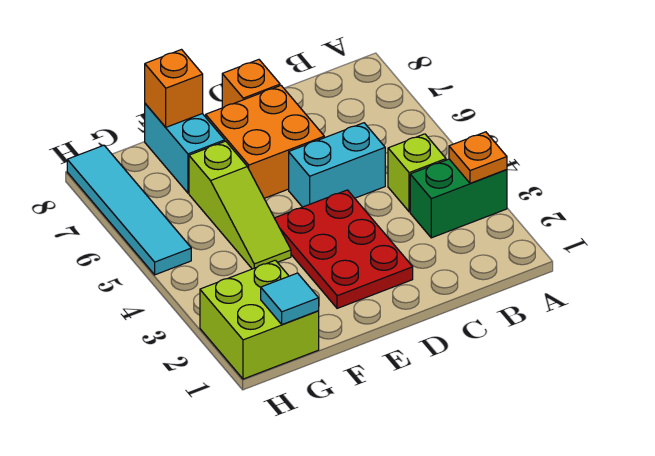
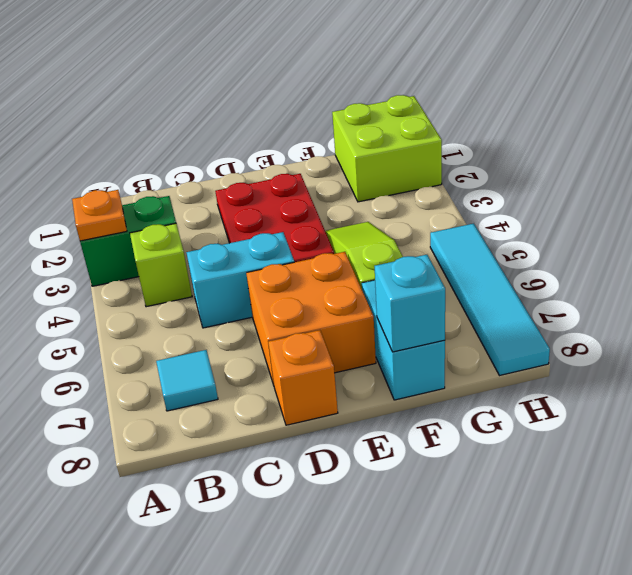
orange brick F8 level 2 -> cyan brick F8 level 2
cyan tile G1 level 2 -> cyan tile B7 level 1

